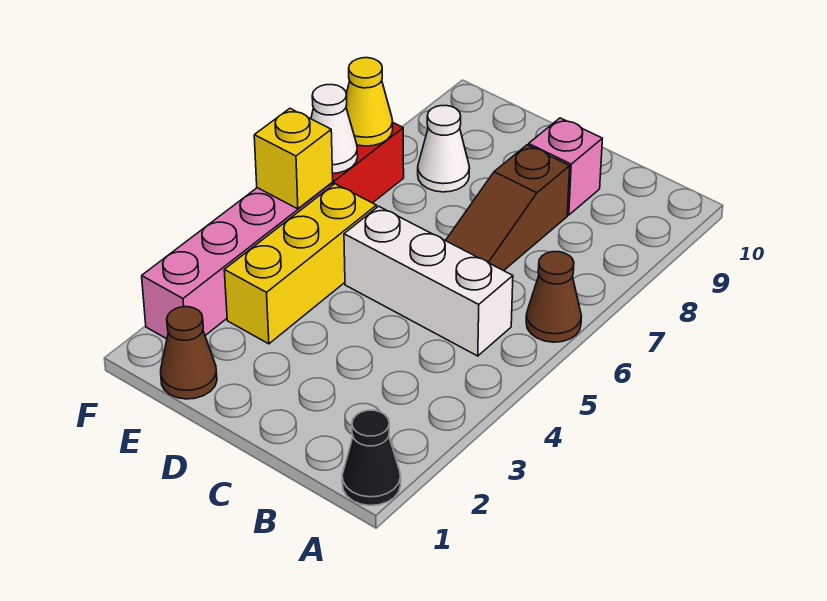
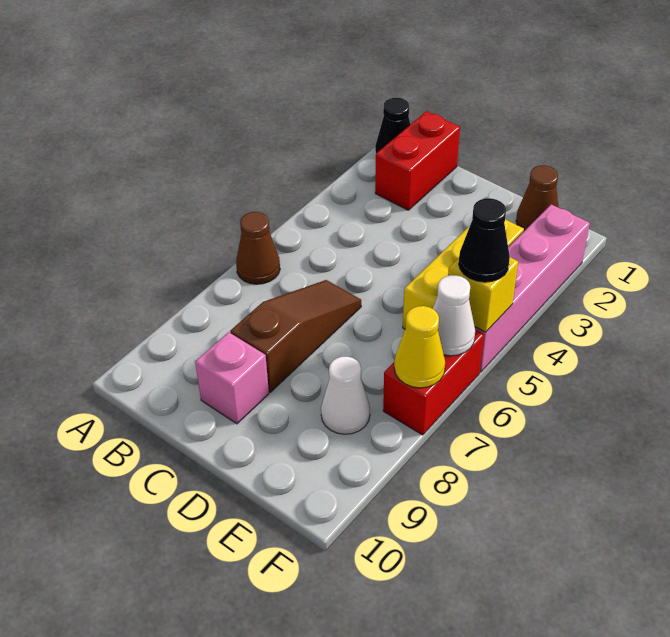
none -> red brick B1:B2 level 1
white brick B5:D5 level 1 -> none
none -> black cone F5 level 3

